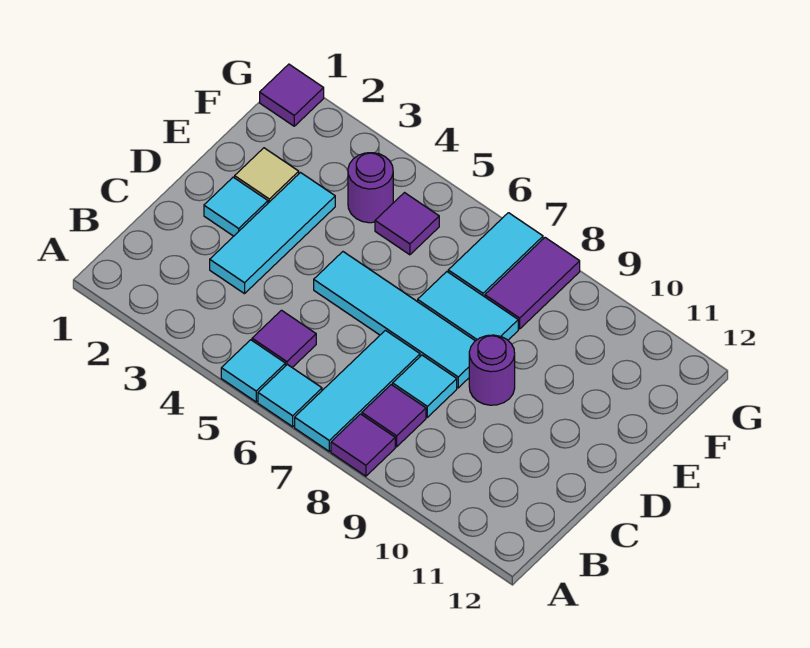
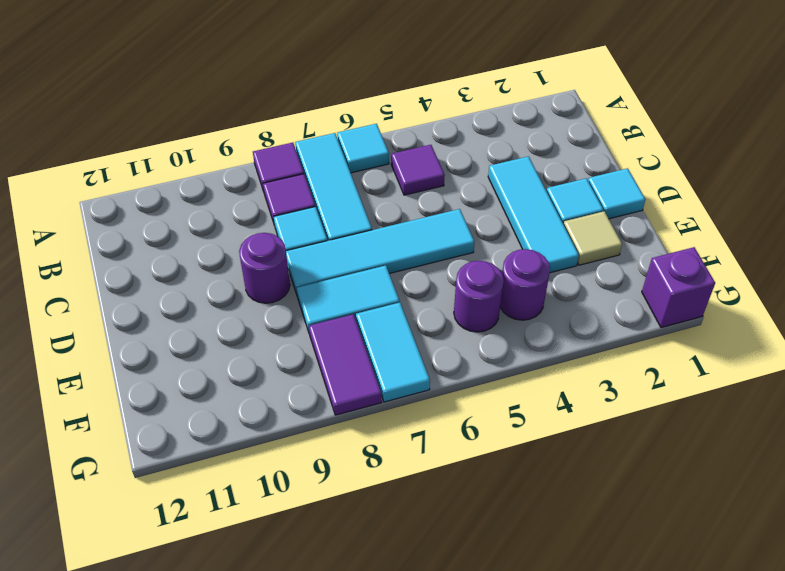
cyan tile A5 level 1 -> cyan tile D1 level 1
purple tile F5 level 1 -> purple round brick F5 level 1
purple tile G1 level 1 -> purple brick G1 level 1

